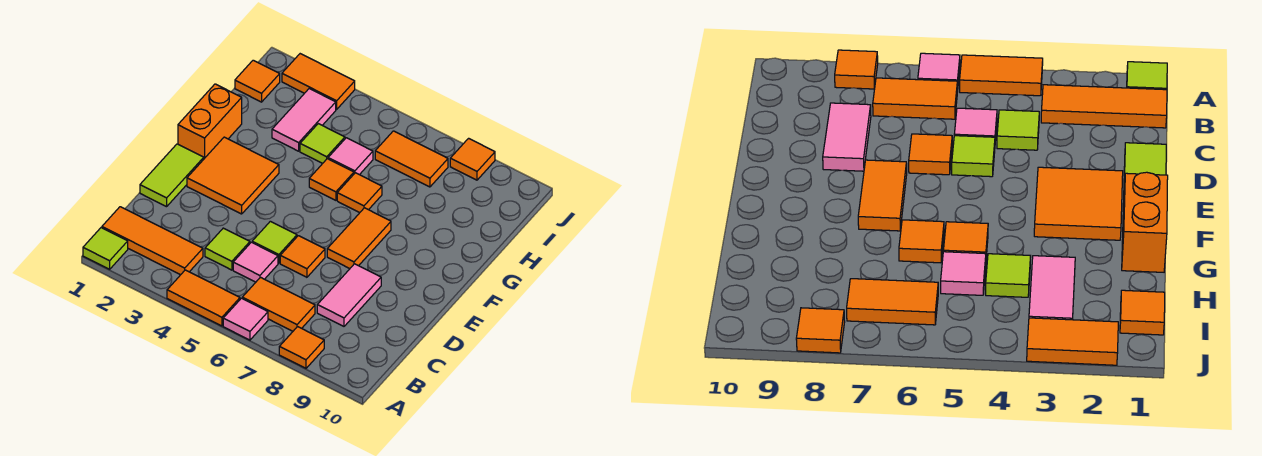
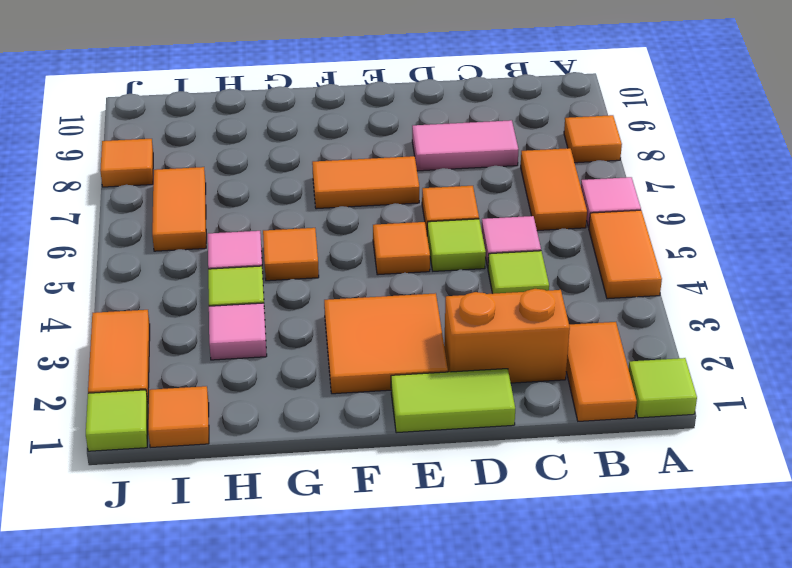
orange tile B1:B3 level 1 -> orange tile B1:B2 level 1
orange brick F1:G1 level 1 -> orange brick C2:D2 level 1
orange tile G6 level 1 -> orange tile E5 level 1
pink tile H3:I3 level 1 -> pink tile H3 level 1
none -> lime tile J1 level 1

